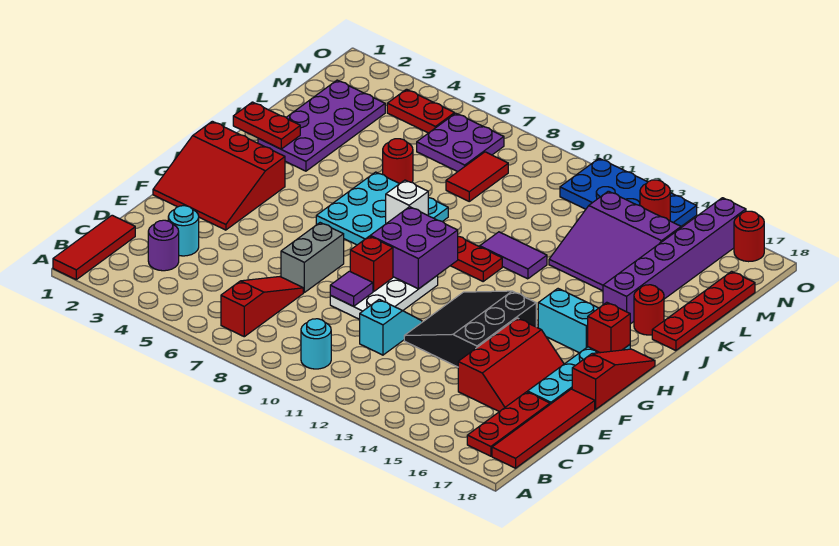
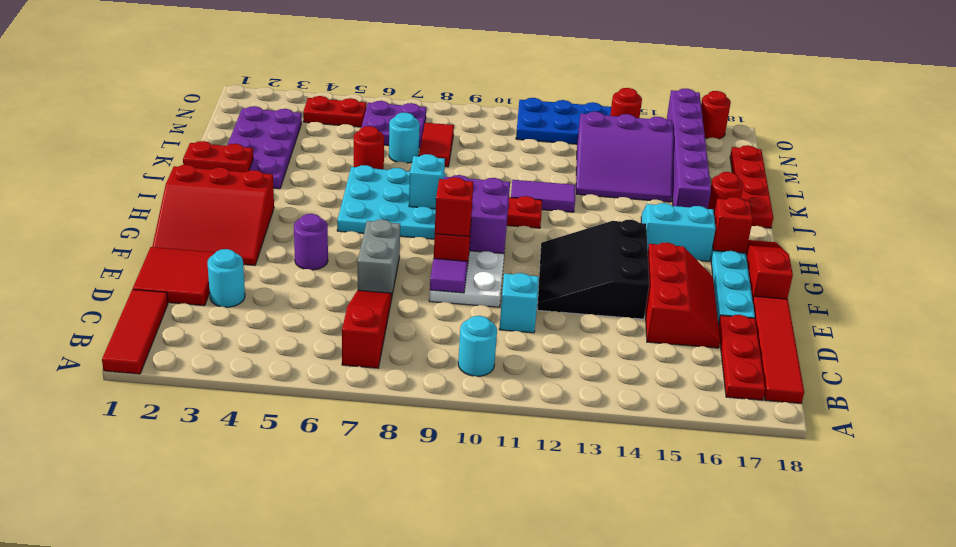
purple round brick C3 level 1 -> purple round brick F5 level 1
none -> red tile D1:E2 level 1
none -> red brick F9 level 3
white brick I8 level 2 -> cyan brick I8 level 2
none -> cyan round brick L7 level 1

